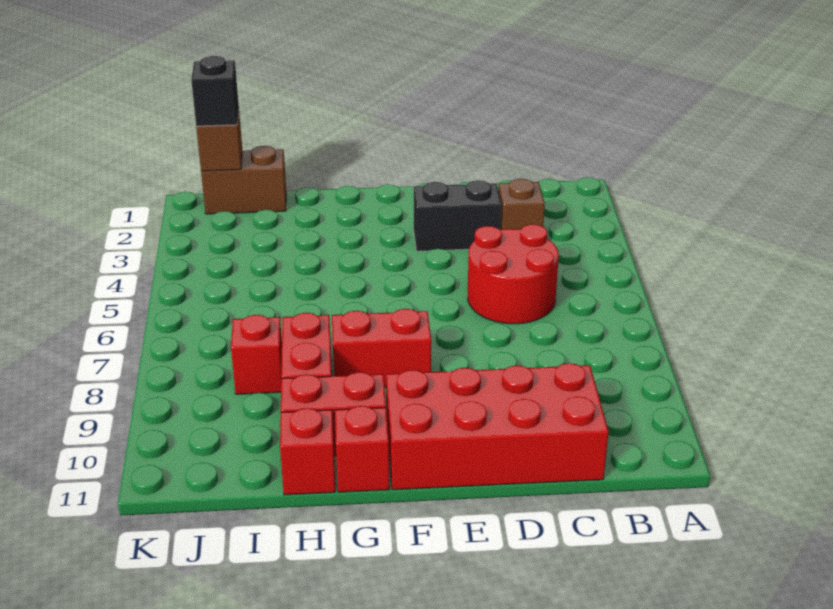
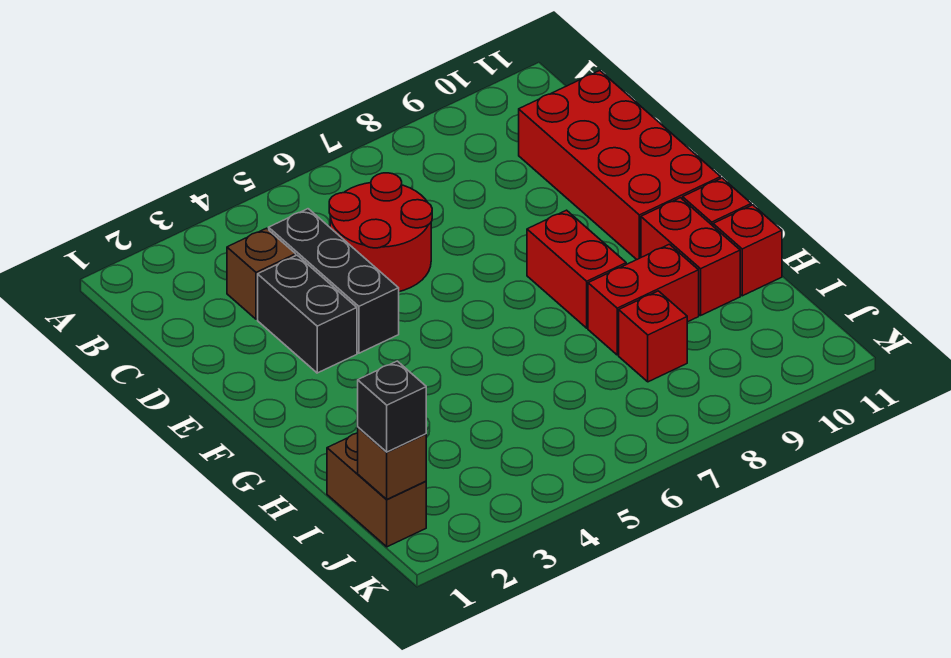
none -> black brick C4:E4 level 1

